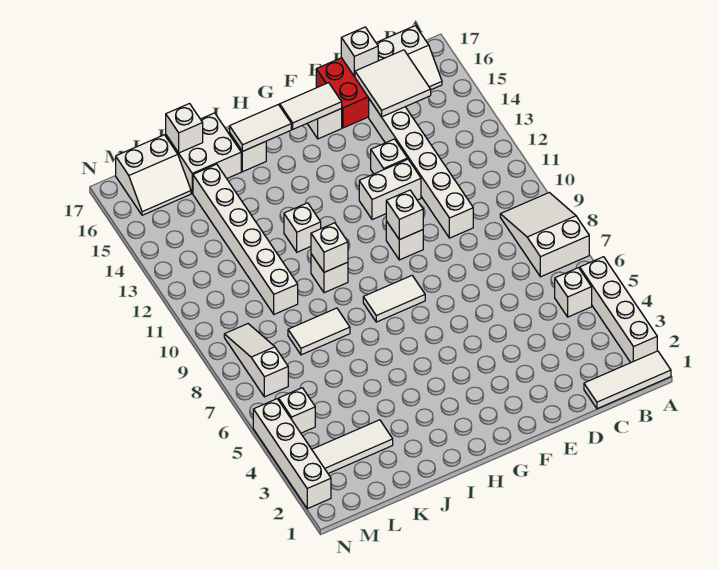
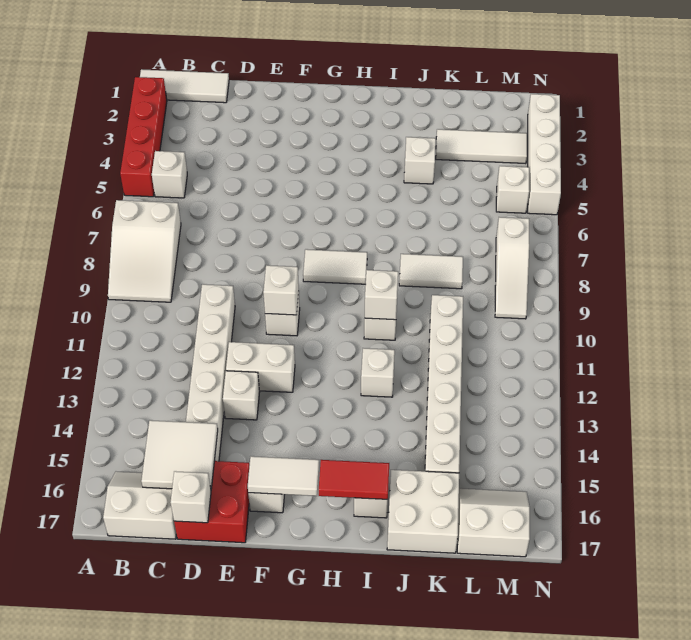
white brick A2:A5 level 1 -> red brick A2:A5 level 1
white tile H16:I16 level 2 -> red tile H16:I16 level 2
white brick K17 level 2 -> white brick J4 level 1

